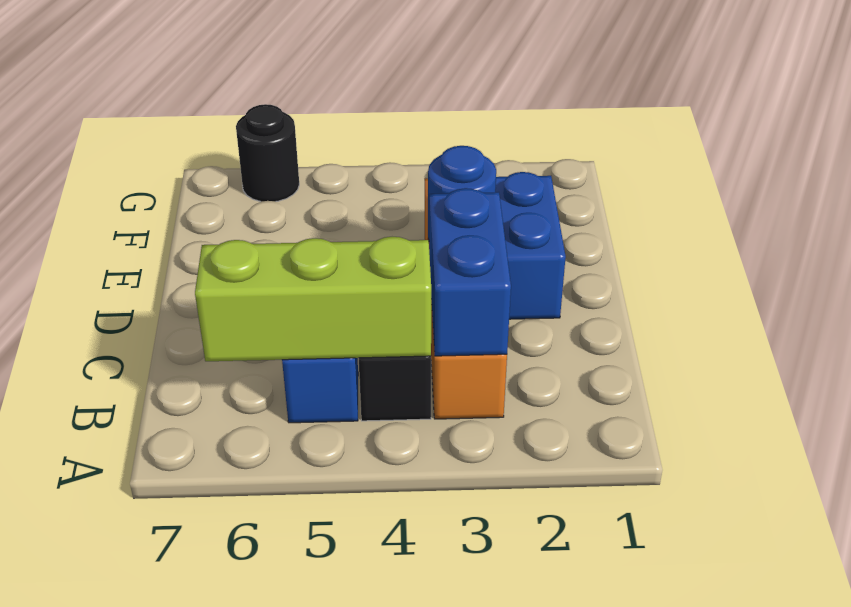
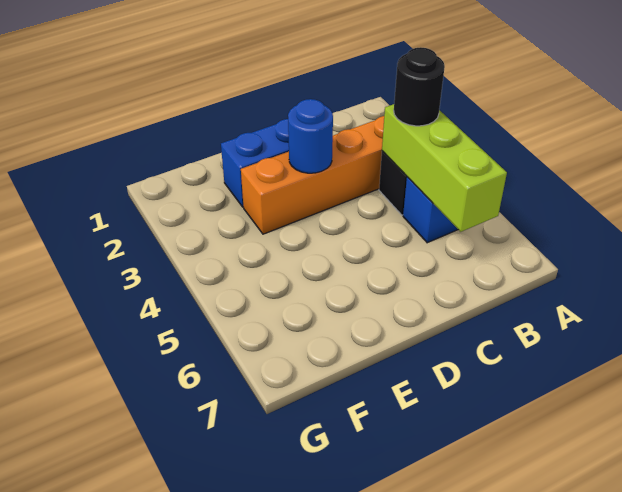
blue brick B3:C3 level 2 -> none
black round brick G6 level 1 -> black round brick B4 level 3

